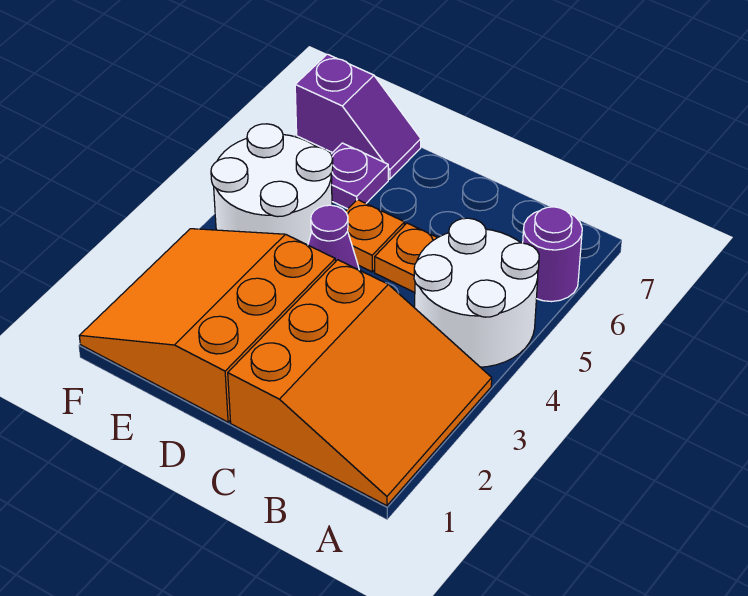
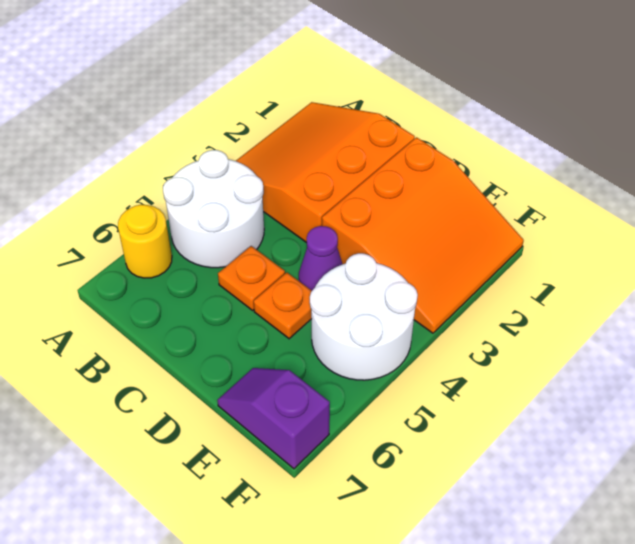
purple round brick A6 level 1 -> yellow round brick A6 level 1
purple plate E6 level 1 -> none

